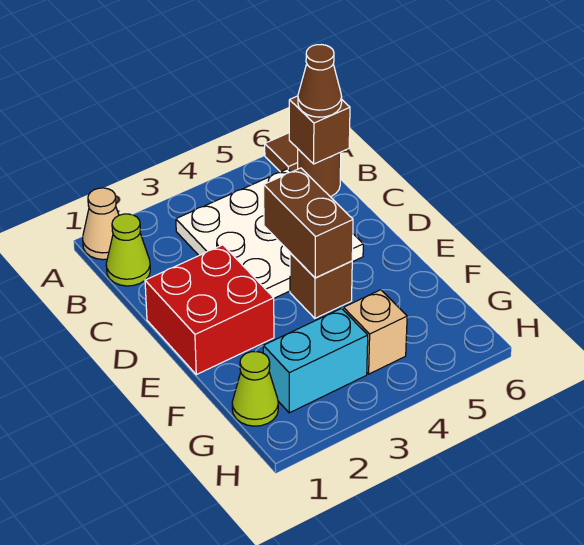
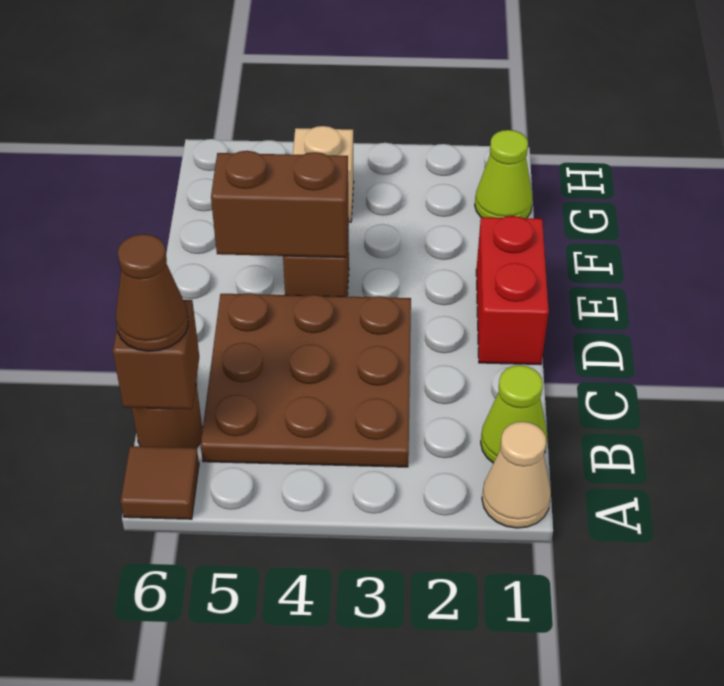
white plate B3:D5 level 1 -> brown plate B3:D5 level 1
red brick D1:E2 level 1 -> red brick D1:E1 level 1
brown brick D4:E4 level 2 -> brown brick E4:E5 level 2
cyan brick G2:G3 level 1 -> none

